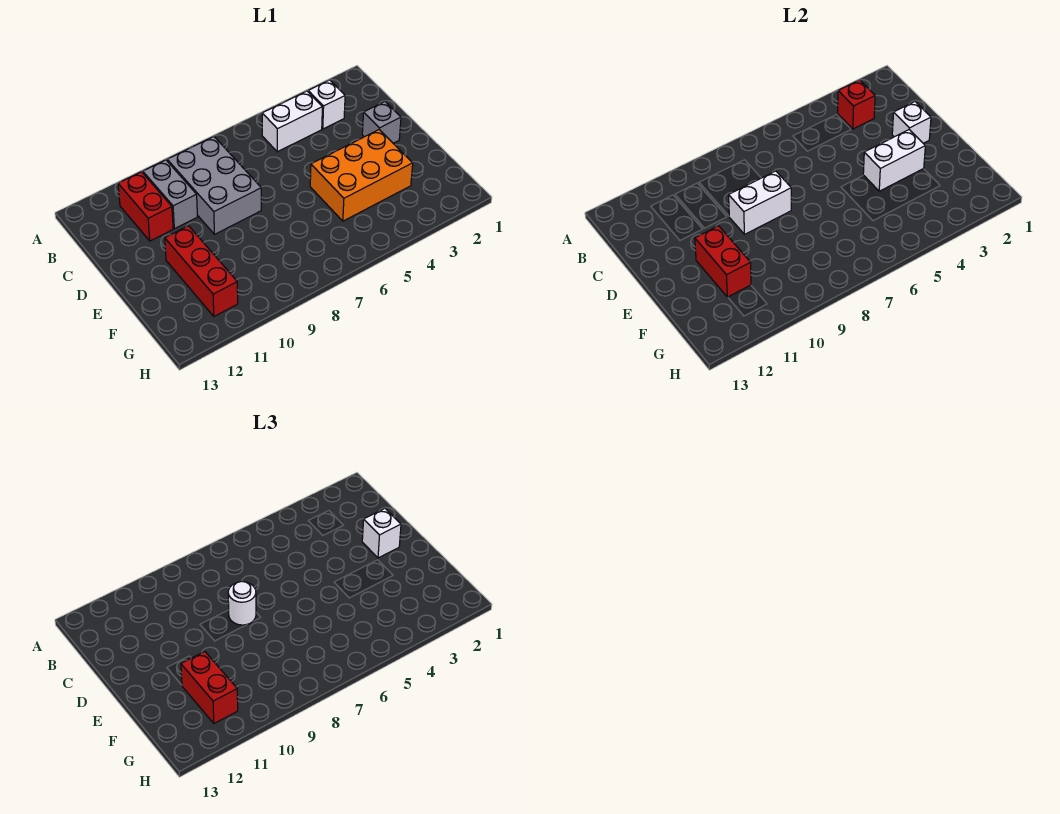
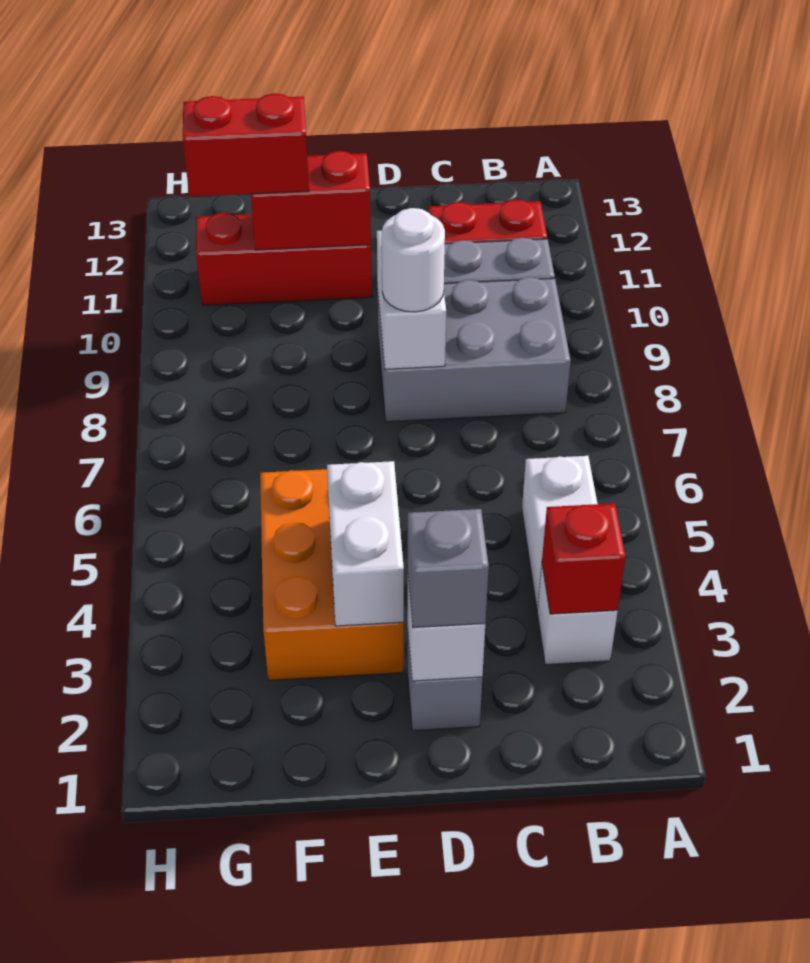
white brick D2 level 3 -> grey brick D2 level 3

